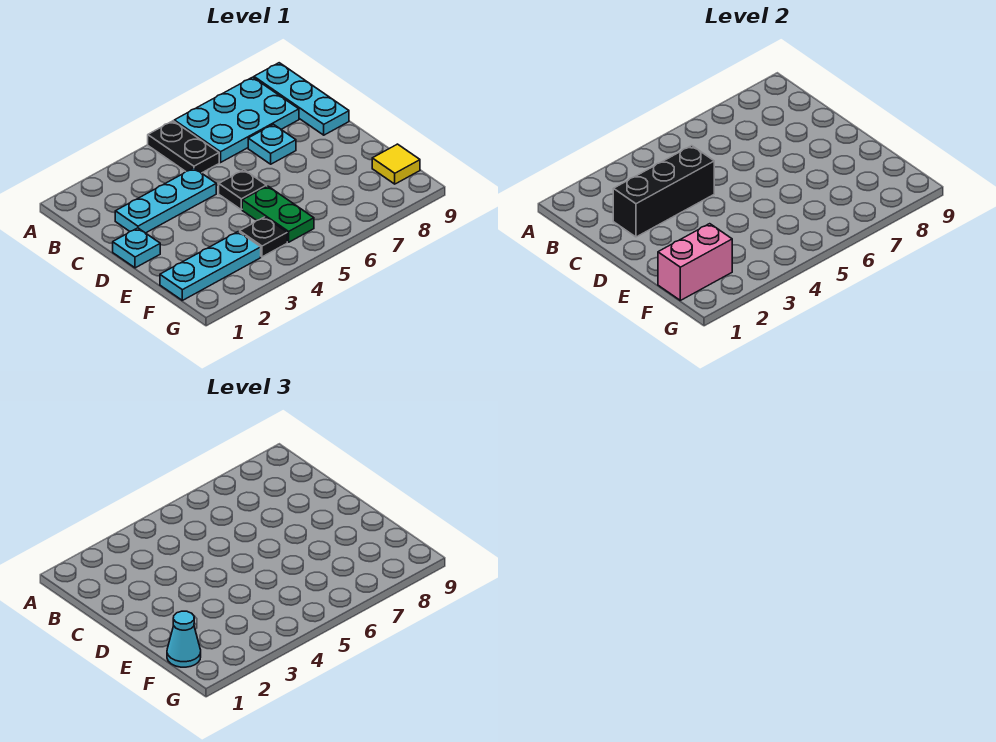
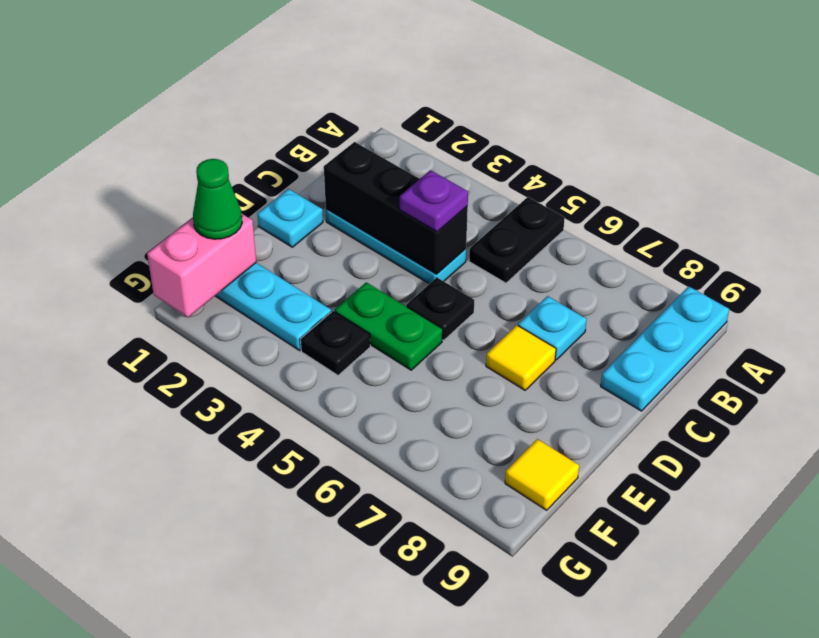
cyan plate A6:B8 level 1 -> none
none -> purple plate C4 level 3
none -> yellow tile D7 level 1
green plate E5:F5 level 1 -> green plate E4:E5 level 1
pink brick F1:F2 level 2 -> pink brick F1:G1 level 2
cyan cone F1 level 3 -> green cone F1 level 3

